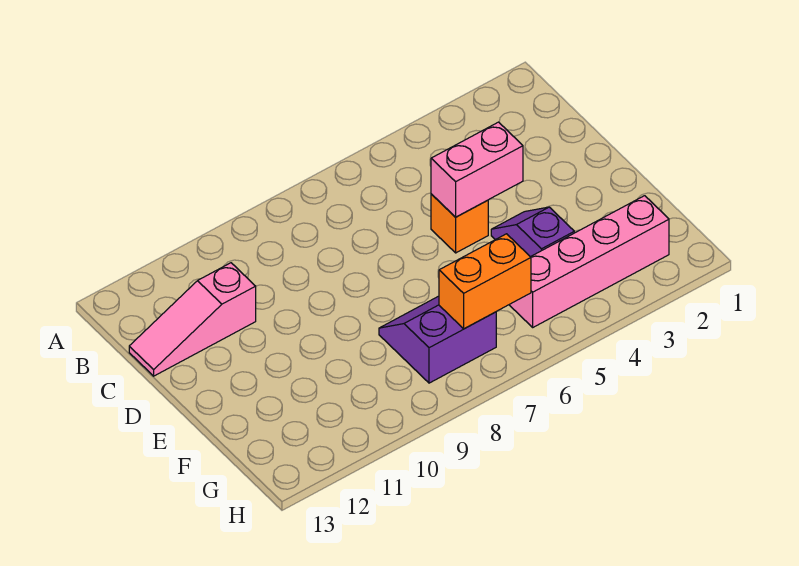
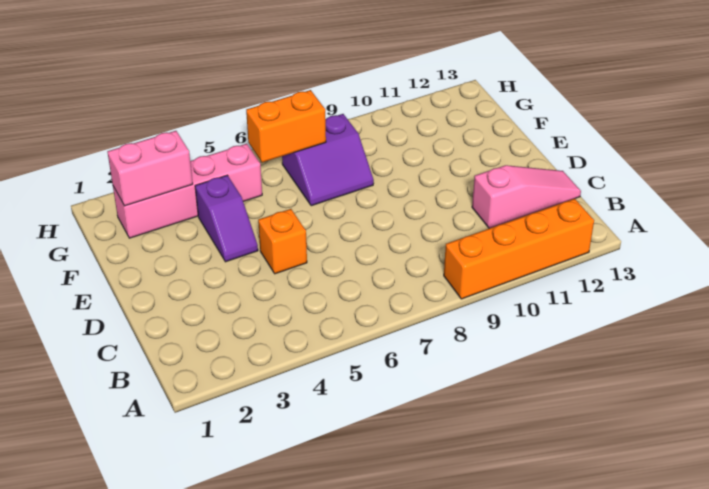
none -> orange brick A9:A12 level 1
pink brick D4:D5 level 2 -> pink brick G2:G3 level 2

